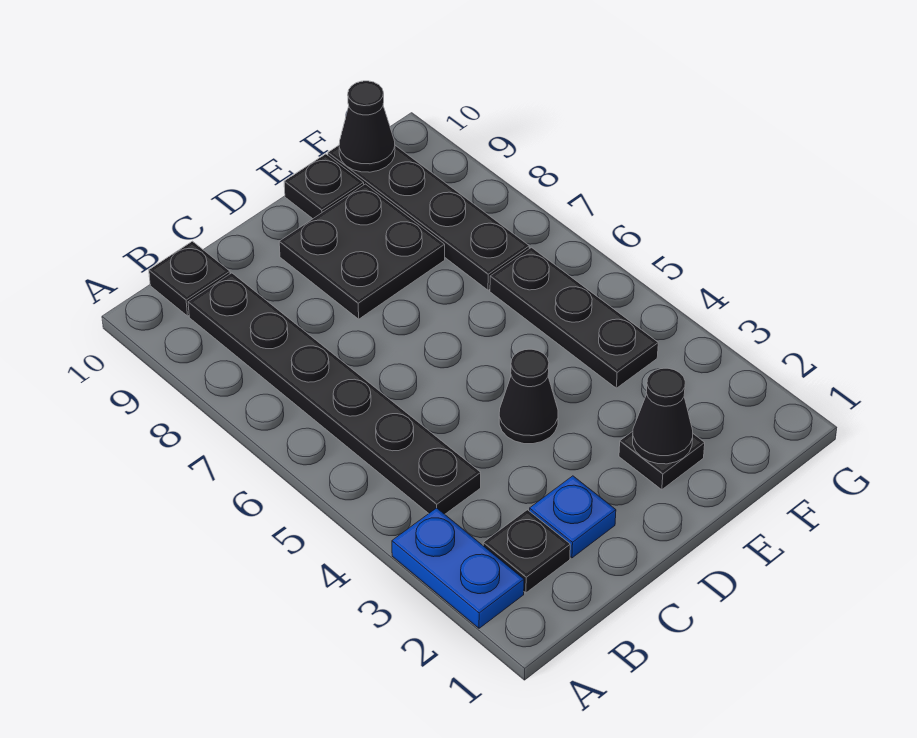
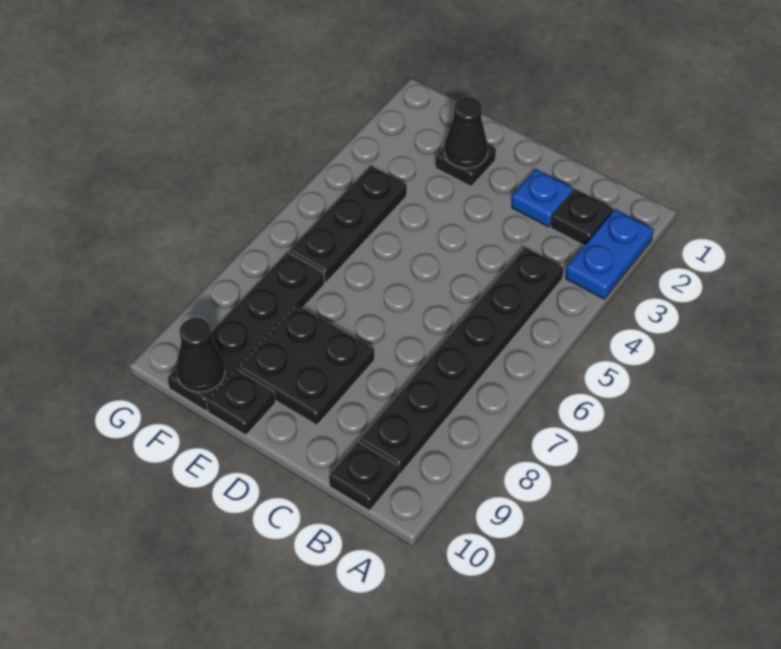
black cone D4 level 1 -> none

